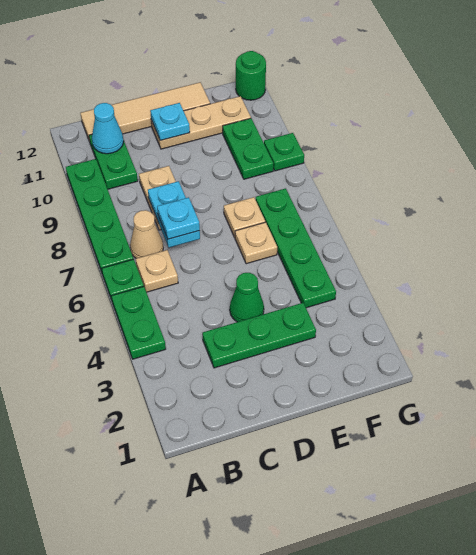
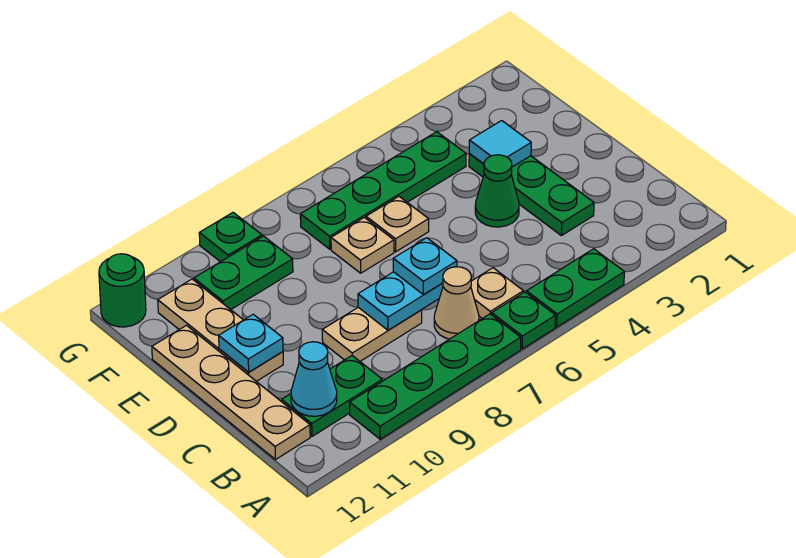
tan tile B12:E12 level 1 -> tan plate B12:E12 level 1
none -> cyan tile E3 level 2

